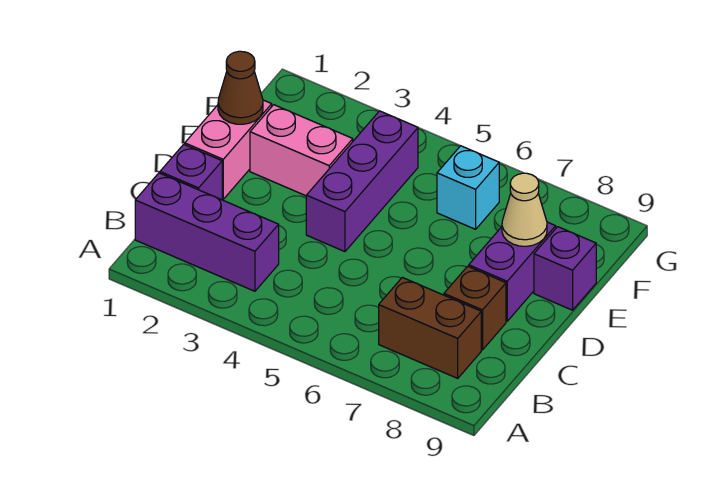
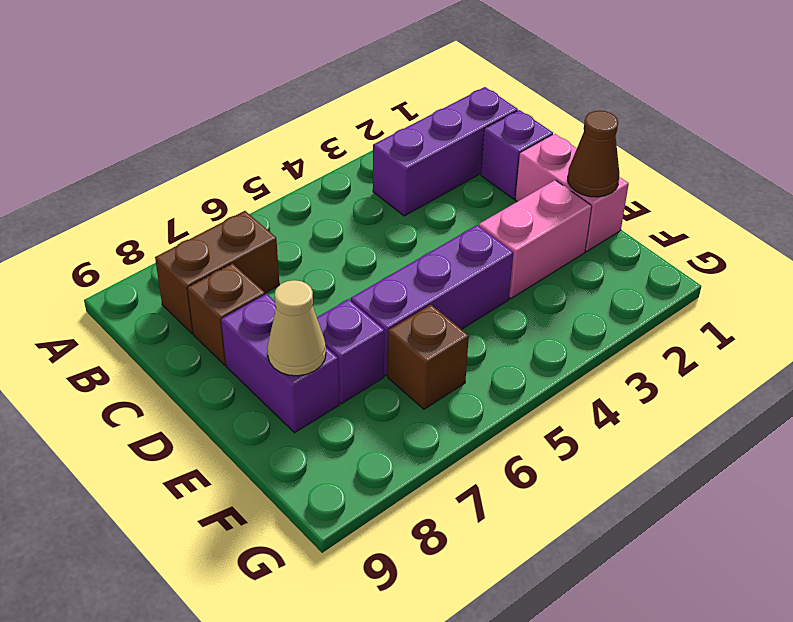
purple brick D4:F4 level 1 -> purple brick E4:E6 level 1
purple brick E9 level 1 -> purple brick E7 level 1
cyan brick F6 level 1 -> brown brick F6 level 1

